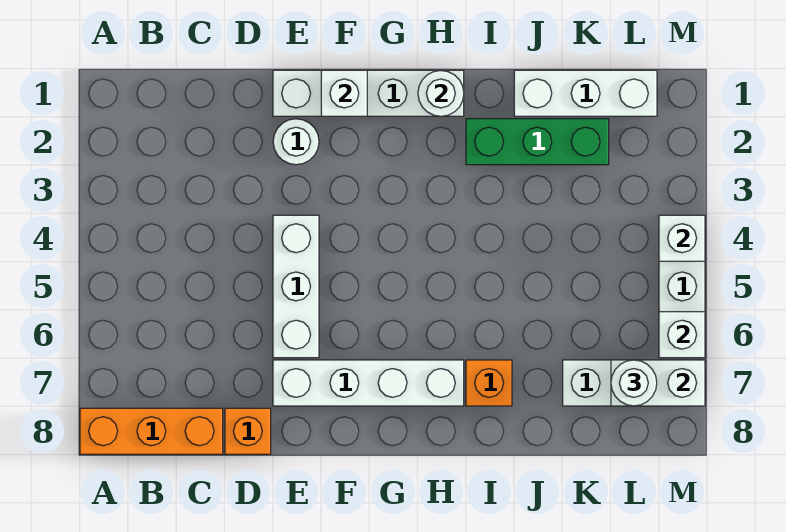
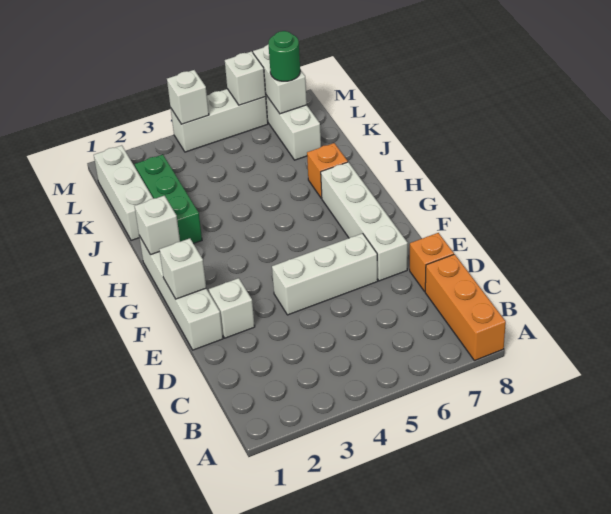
white round brick E2 level 1 -> white brick E2 level 1
white round brick H1 level 2 -> white brick H1 level 2
white round brick L7 level 3 -> green round brick L7 level 3

